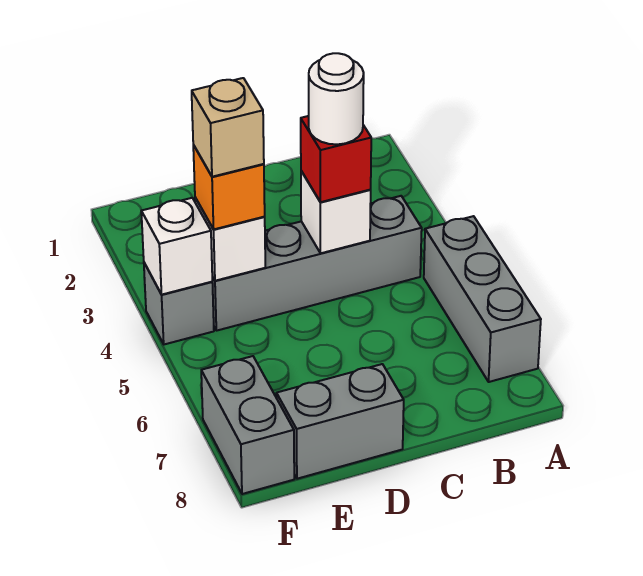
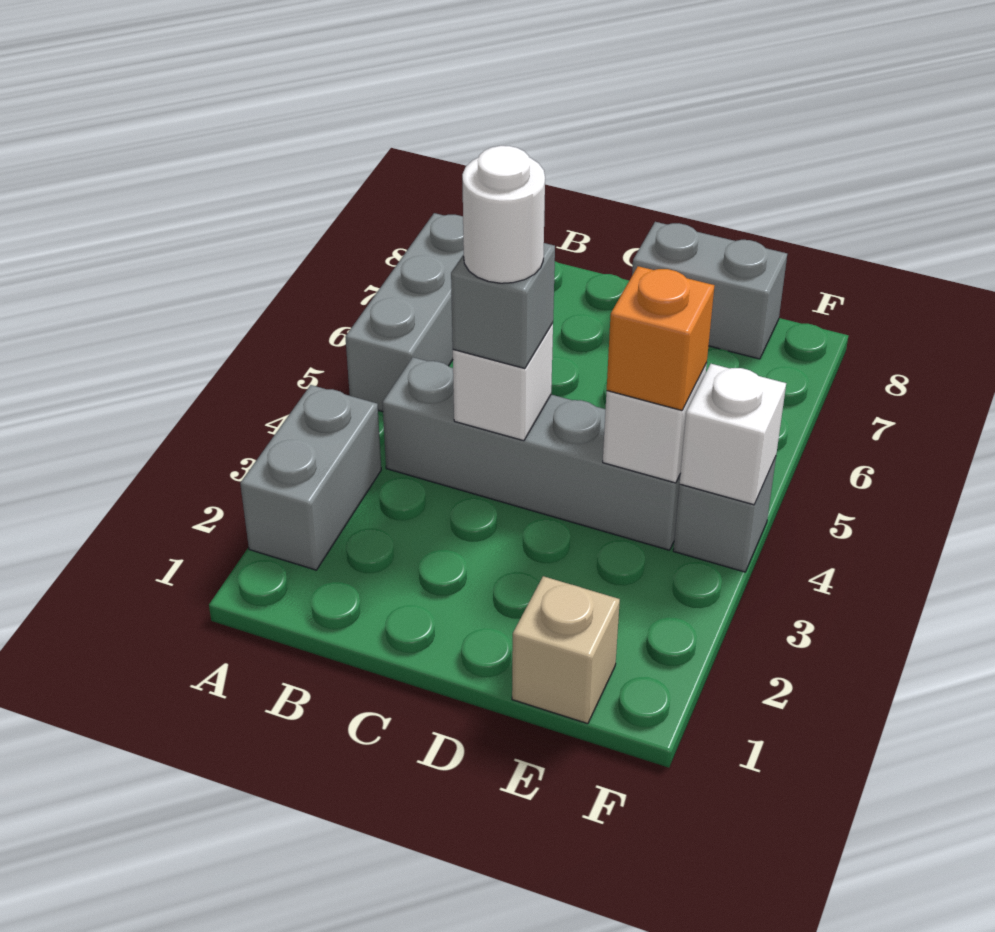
red brick C4 level 3 -> grey brick C4 level 3
tan brick E4 level 4 -> tan brick E1 level 1
grey brick F7:F8 level 1 -> grey brick A2:A3 level 1

